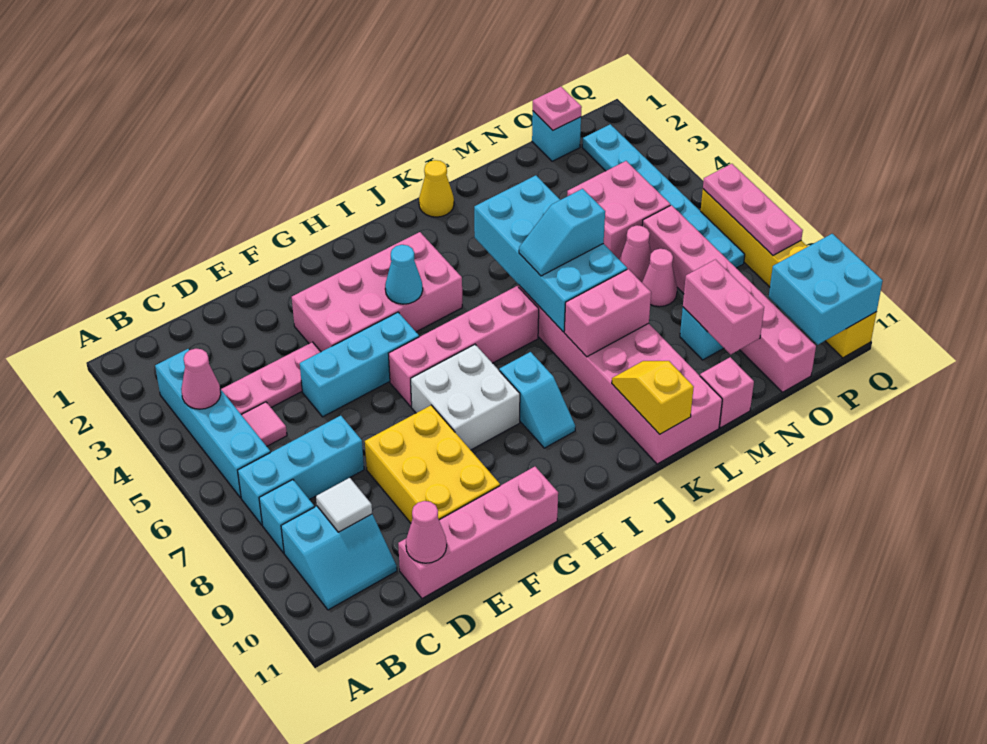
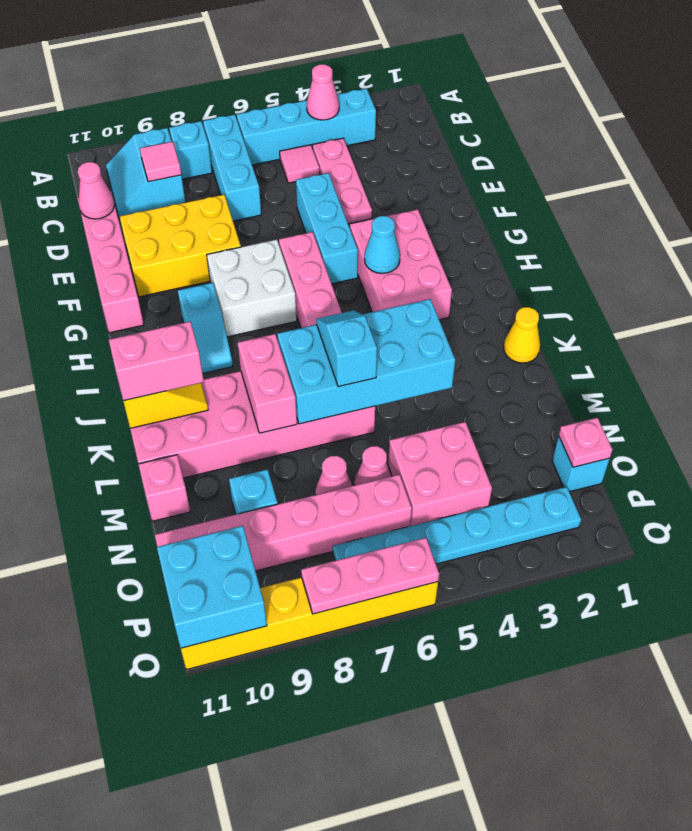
white tile C9 level 2 -> pink tile C9 level 2
pink brick F3:I4 level 1 -> pink brick G3:I4 level 1
cyan slope I8:I9 level 1 top 8 -> cyan slope H9:I9 level 1 top H
pink brick N9:N10 level 2 -> pink brick K10:K11 level 3

